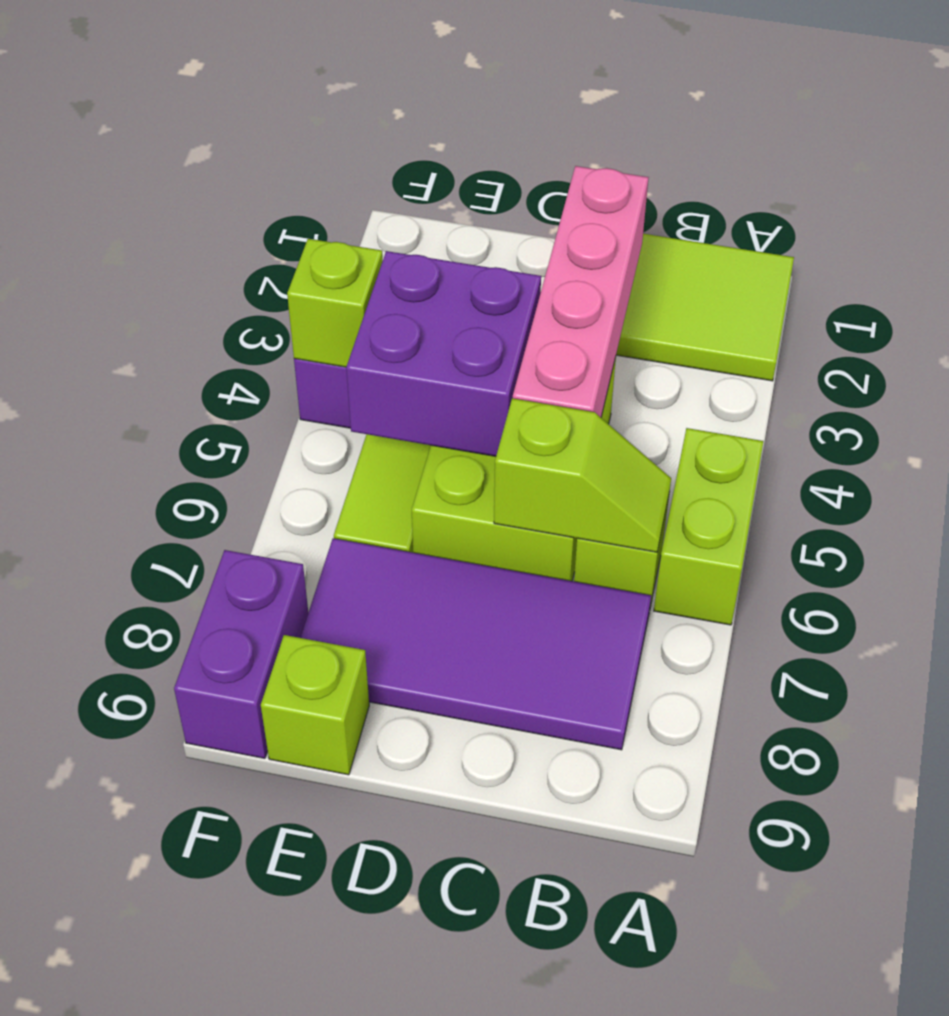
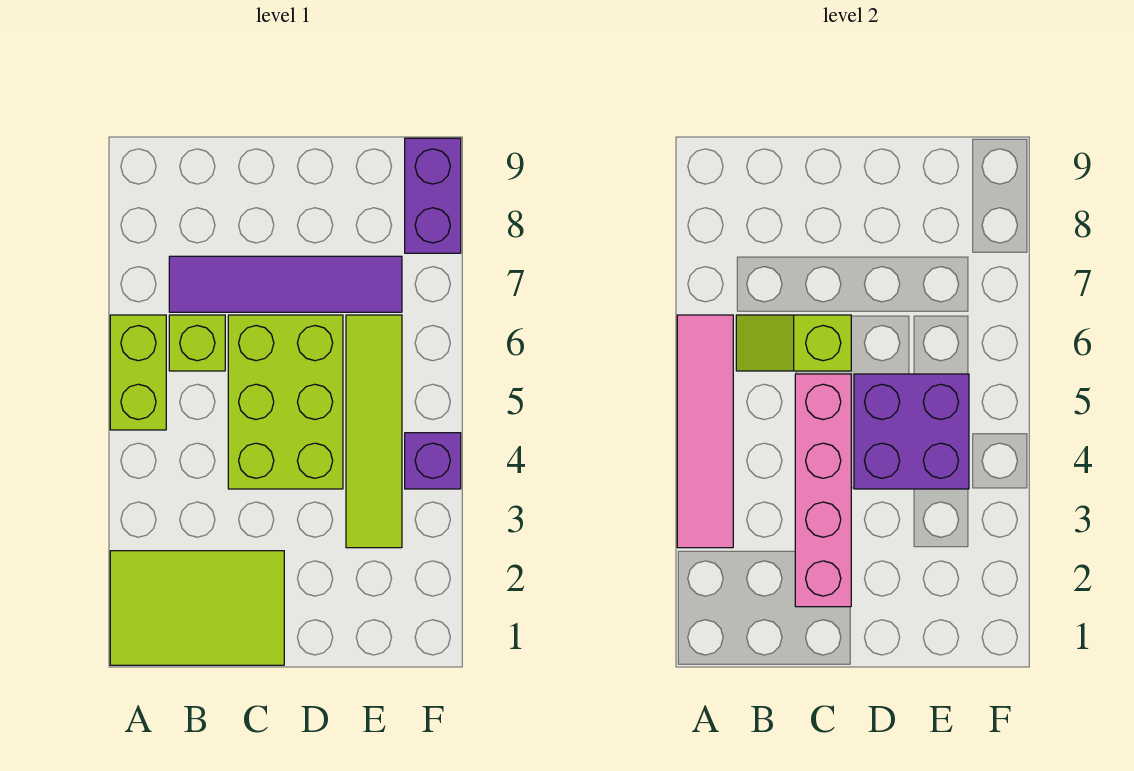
none -> pink tile A3:A6 level 2
purple tile B7:E8 level 1 -> purple tile B7:E7 level 1
lime brick E9 level 1 -> none
lime brick F4 level 2 -> none

